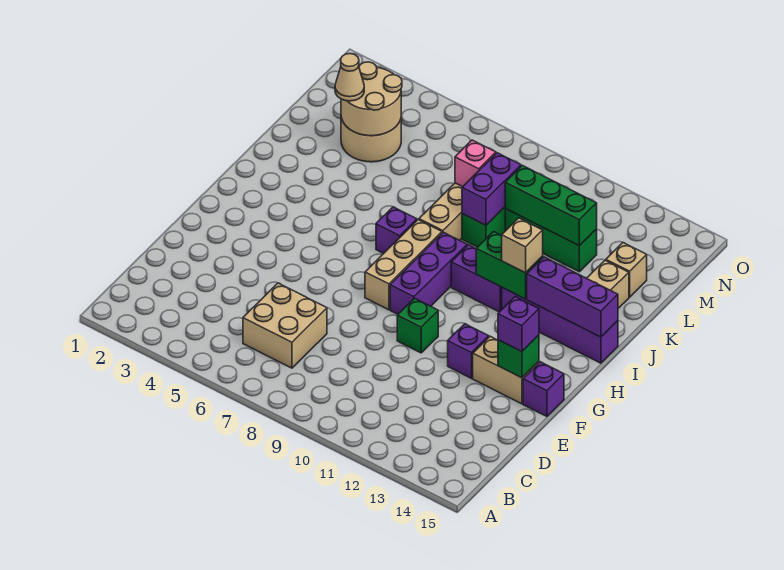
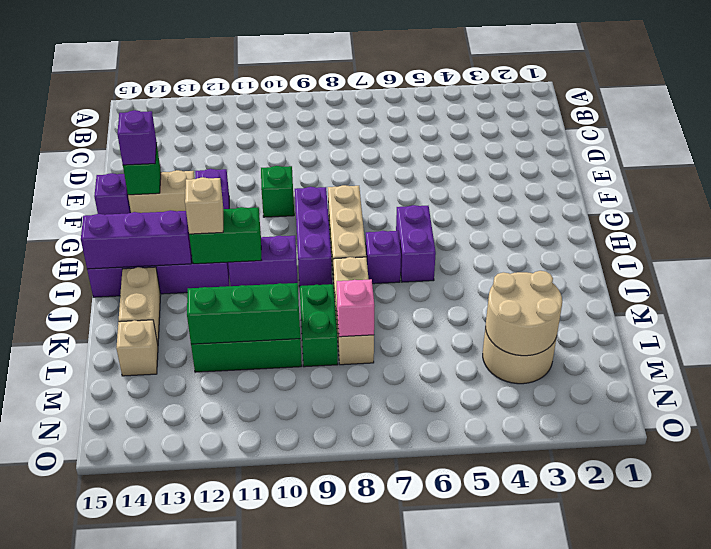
tan brick C6:D7 level 1 -> none
purple brick K9:L9 level 2 -> purple brick H6:I6 level 1
tan cone L3 level 3 -> none

